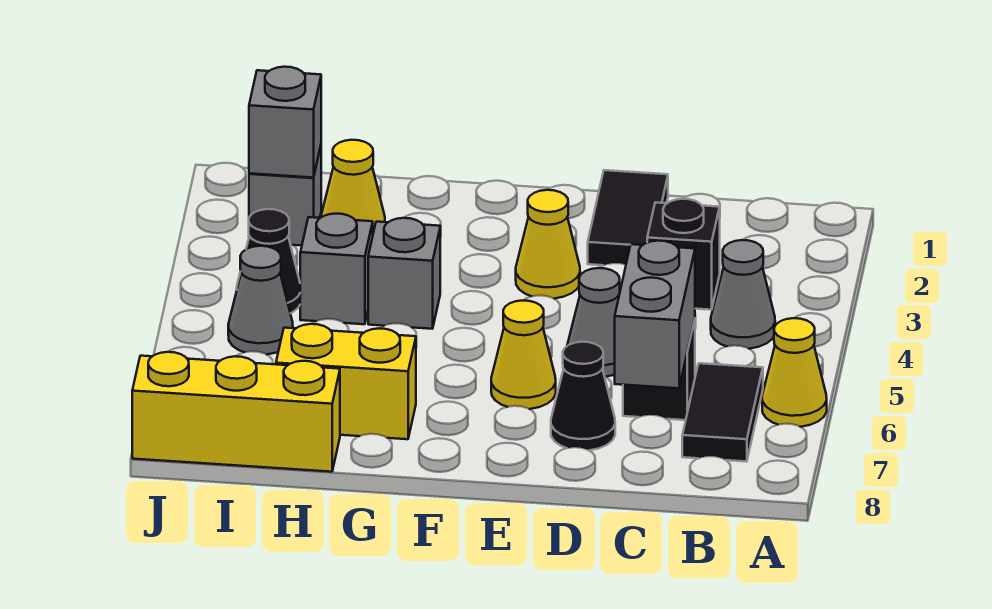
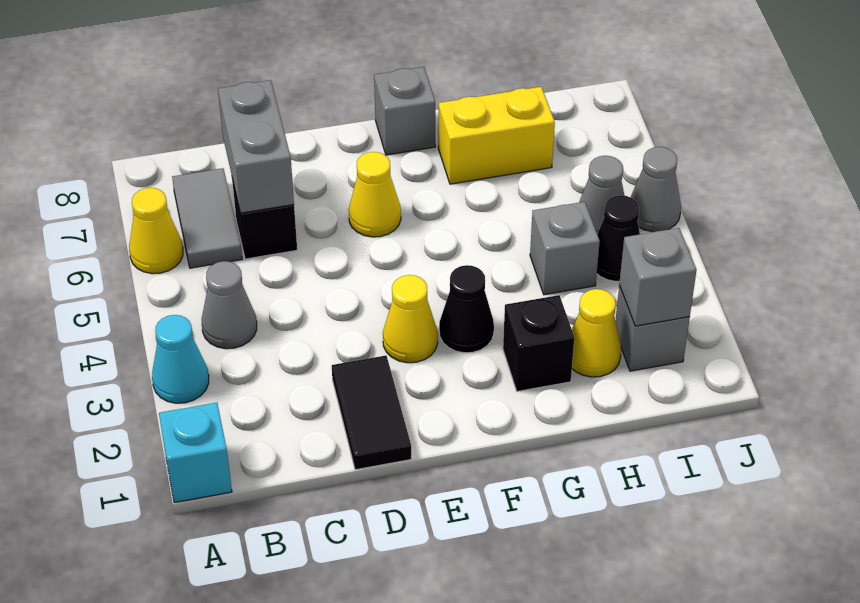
none -> cyan brick A1 level 1
none -> cyan cone A3 level 1
black tile B6:B7 level 1 -> grey tile B6:B7 level 1
black brick C3 level 1 -> black brick G2 level 1
grey cone D5 level 1 -> grey cone J5 level 1
black cone D7 level 1 -> black cone F3 level 1
grey brick G4 level 1 -> grey brick F8 level 1
yellow brick H8:J8 level 1 -> none

